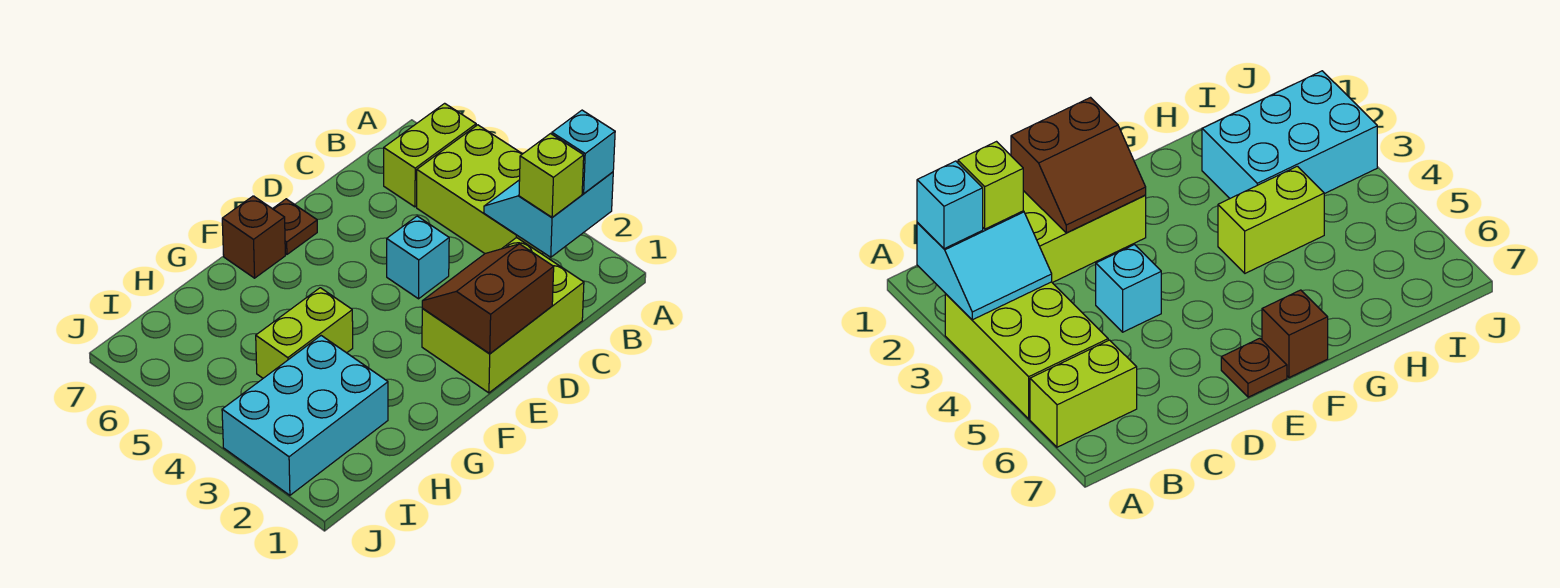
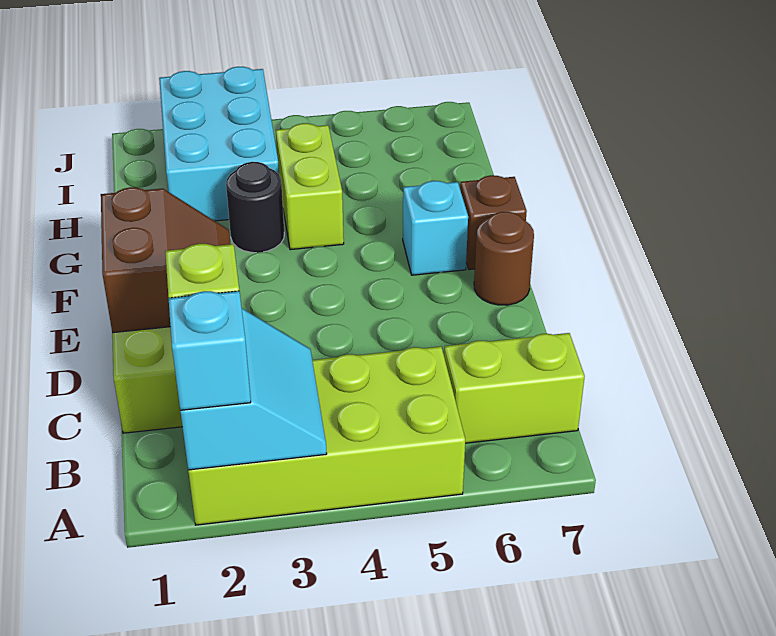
lime brick A3:B5 level 1 -> lime brick A2:B5 level 1
lime brick A6:B6 level 1 -> lime brick B6:B7 level 1
cyan brick D4 level 1 -> cyan brick F6 level 1
brown plate E7 level 1 -> brown round brick E7 level 1
none -> black round brick G3 level 1

